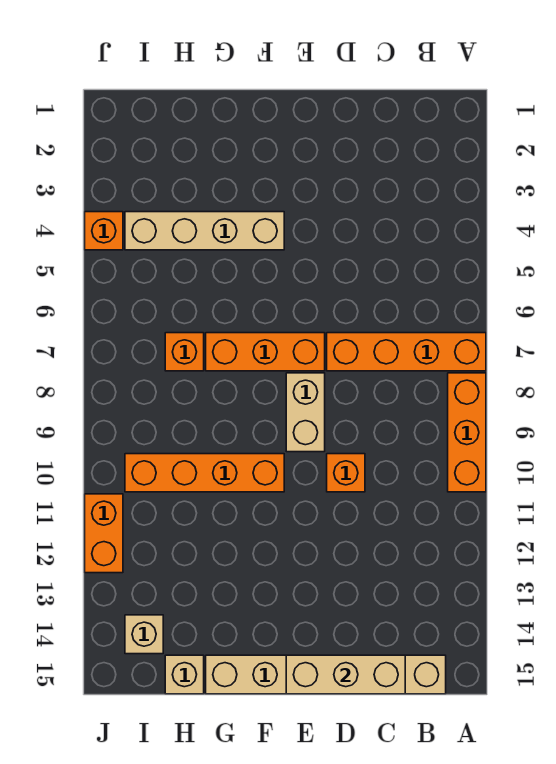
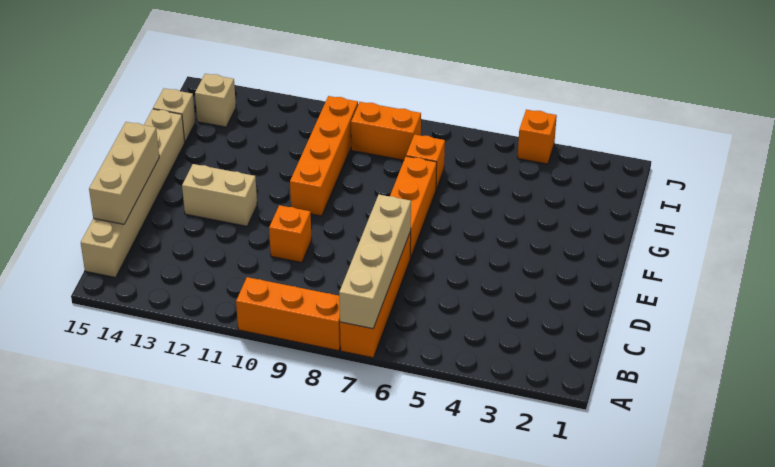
tan brick E8:E9 level 1 -> tan brick E12:E13 level 1
tan brick F4:I4 level 1 -> tan brick A7:D7 level 2
orange brick J11:J12 level 1 -> orange brick I8:I9 level 1

